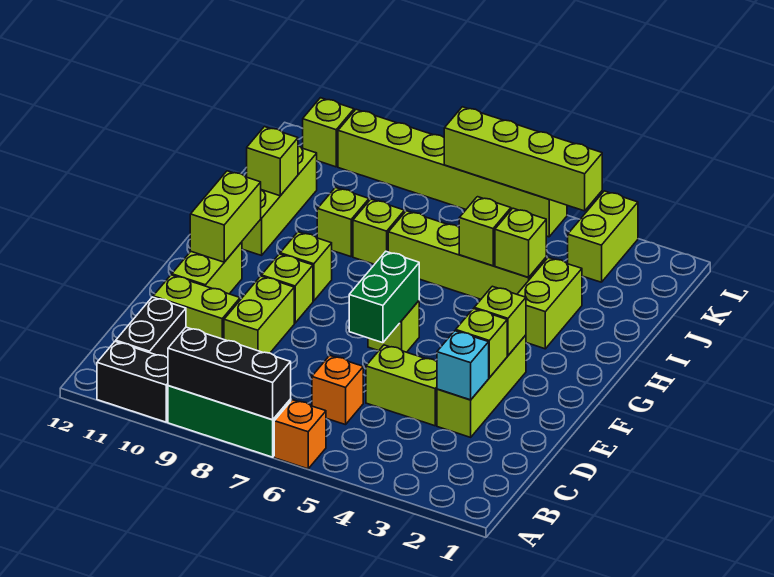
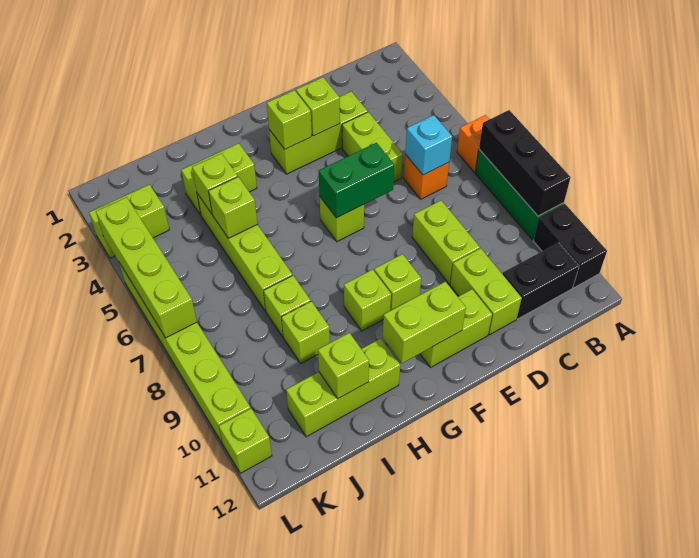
cyan brick D3 level 2 -> cyan brick C6 level 2
lime brick D9:E9 level 1 -> lime brick D8:D9 level 1

